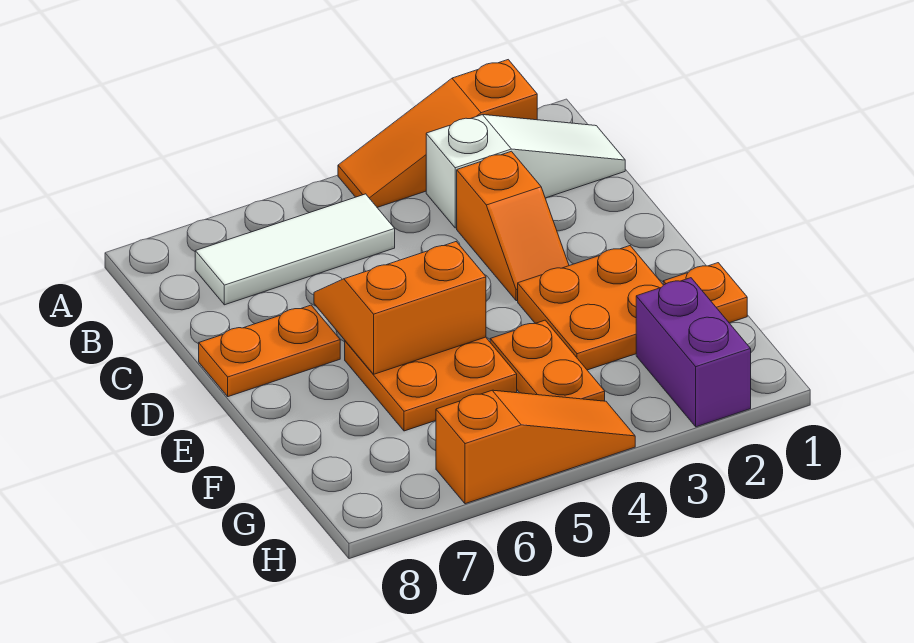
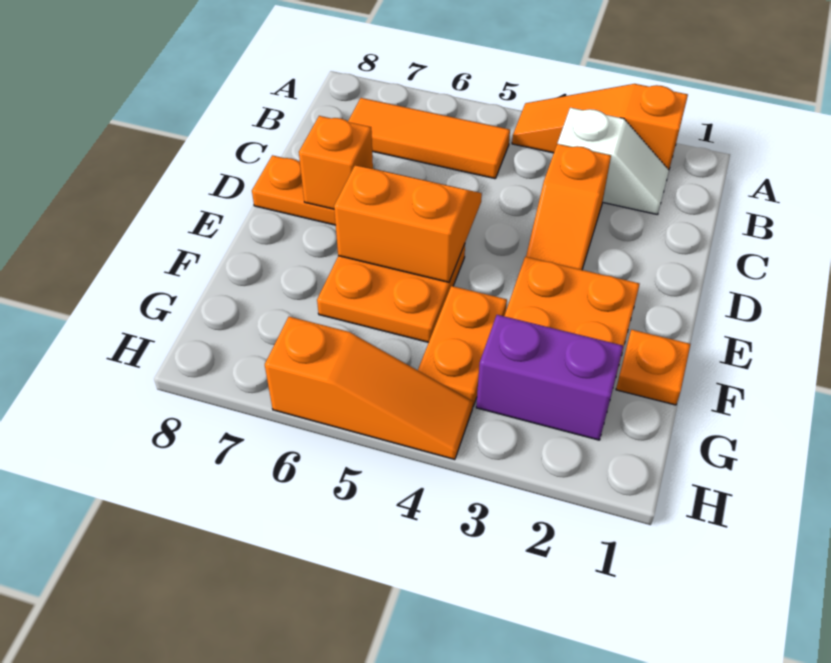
white slope B1:B3 level 1 top 3 -> white slope B2:B3 level 1 top 3
white tile B5:B7 level 1 -> orange tile B5:B7 level 1
none -> orange brick D7 level 2
purple brick G2:H2 level 1 -> purple brick G2:G3 level 1

